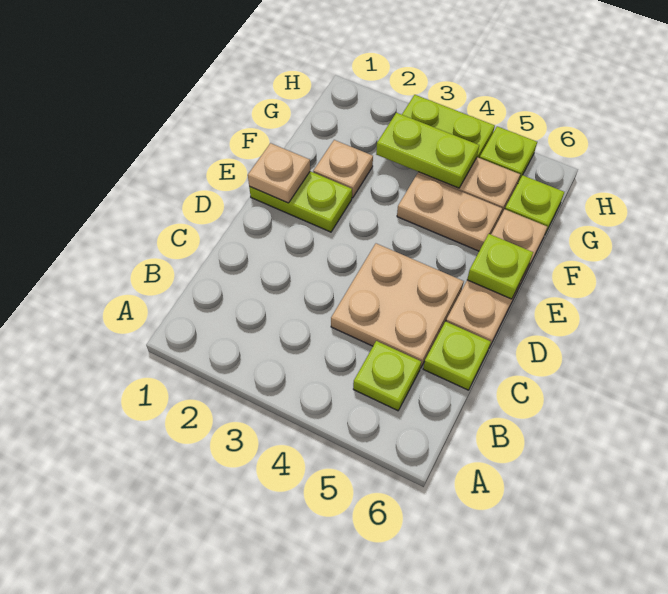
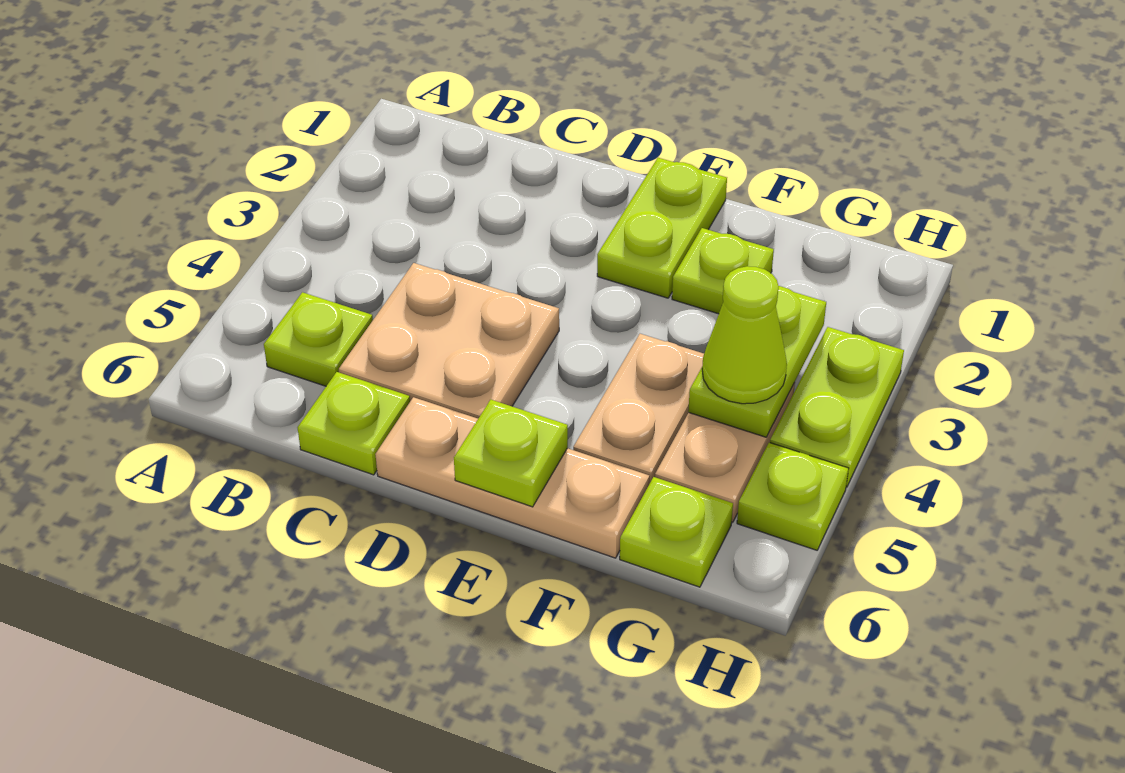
tan plate E1 level 2 -> none
tan plate F2 level 1 -> lime plate F2 level 1
none -> lime cone G4 level 3

